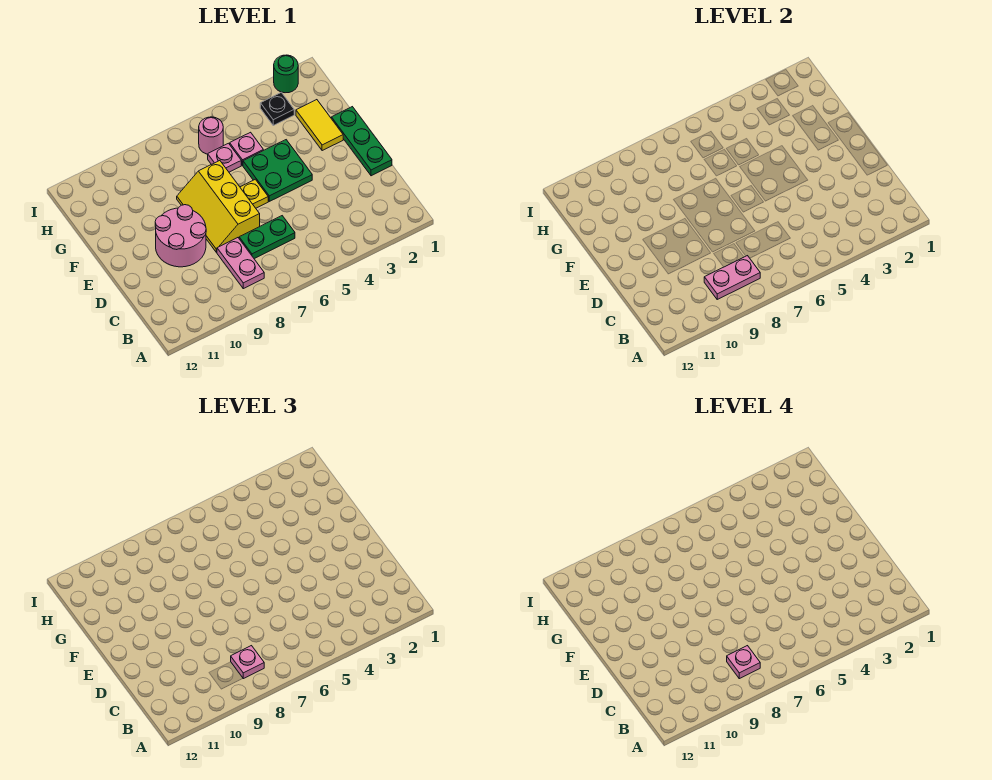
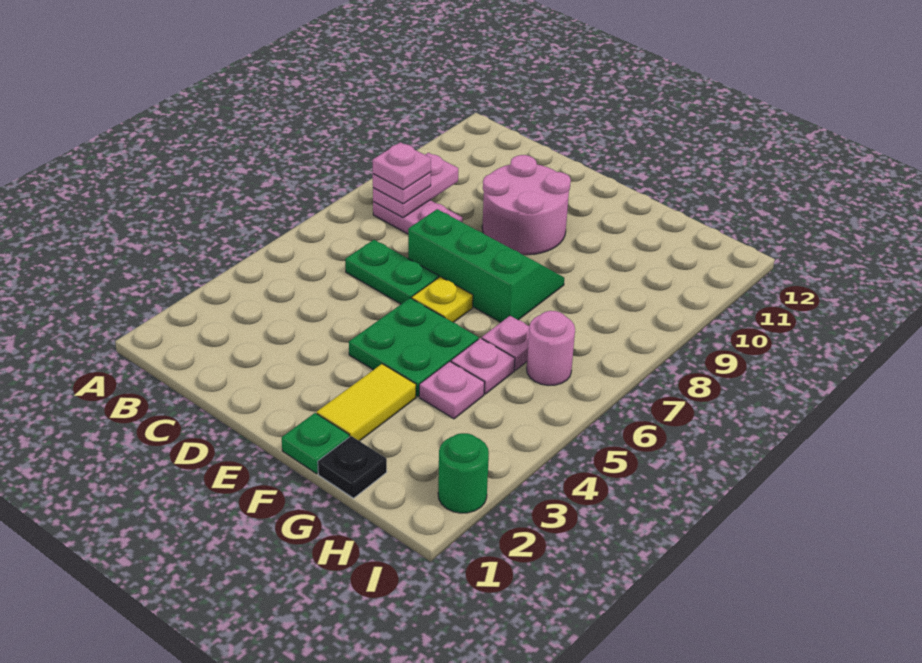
green plate C6:C7 level 1 -> green plate C6:D6 level 1
green plate D1:F1 level 1 -> green plate F1 level 1
yellow slope D7:F8 level 1 top 7 -> green slope D7:F8 level 1 top 7
yellow tile F2:G2 level 1 -> yellow tile F2:F3 level 1
none -> pink plate G4 level 1
black plate H3 level 1 -> black plate G1 level 1

